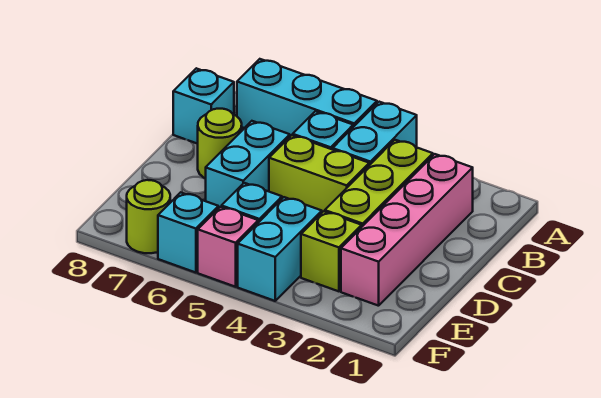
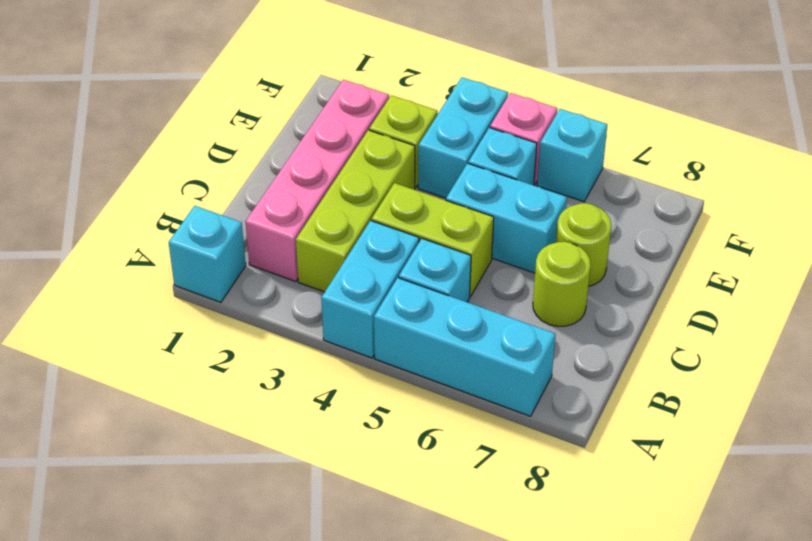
cyan brick B8 level 1 -> cyan brick A1 level 1
cyan brick C6:D6 level 1 -> cyan brick D5:D6 level 1
lime round brick F7 level 1 -> lime round brick D7 level 1

